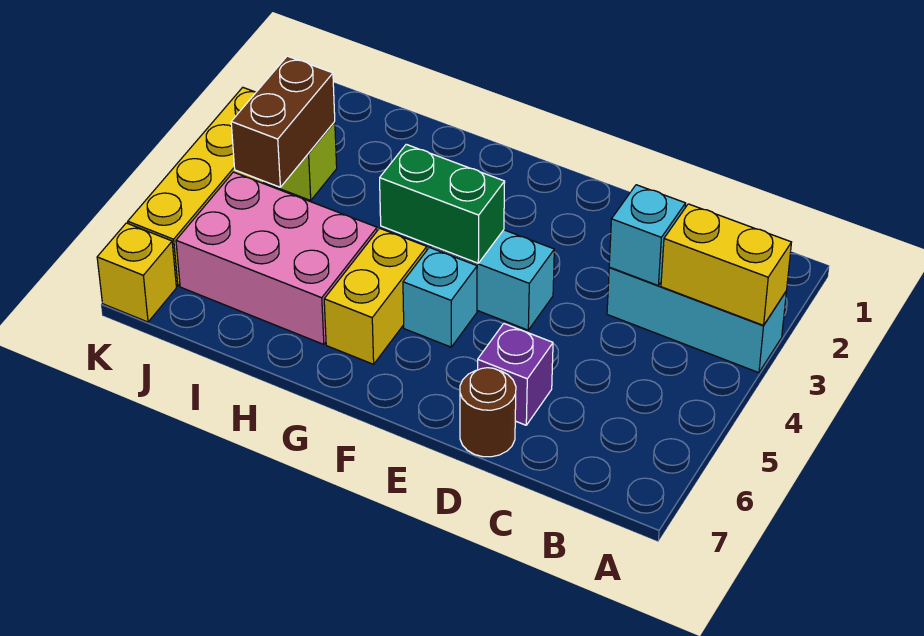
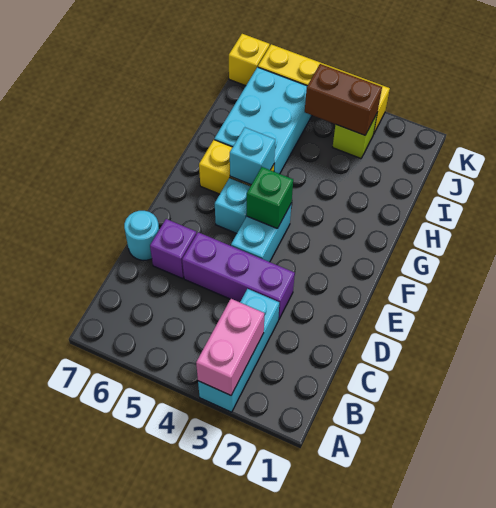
yellow brick A3:B3 level 2 -> pink brick A3:B3 level 2
cyan brick C3 level 2 -> cyan brick G5 level 2
none -> purple brick D3:D5 level 1
brown round brick D7 level 1 -> cyan round brick D7 level 1
green brick F4:G4 level 2 -> green brick F4 level 2
pink brick H5:J6 level 1 -> cyan brick H5:J6 level 1

